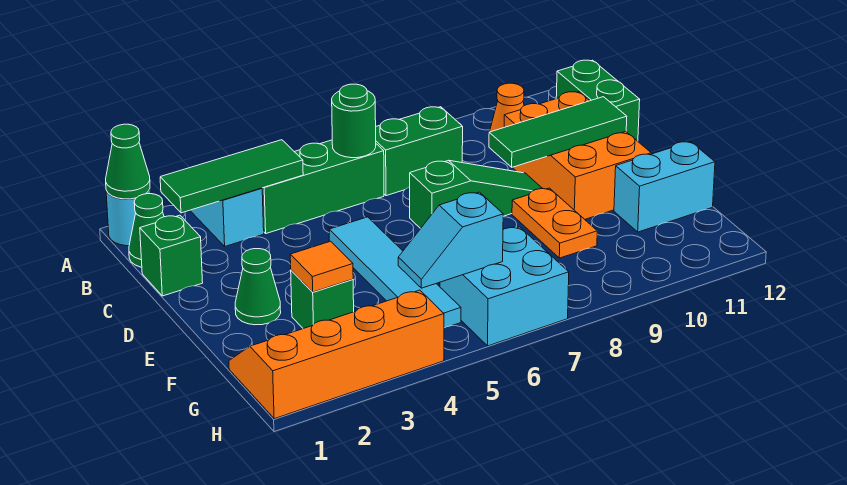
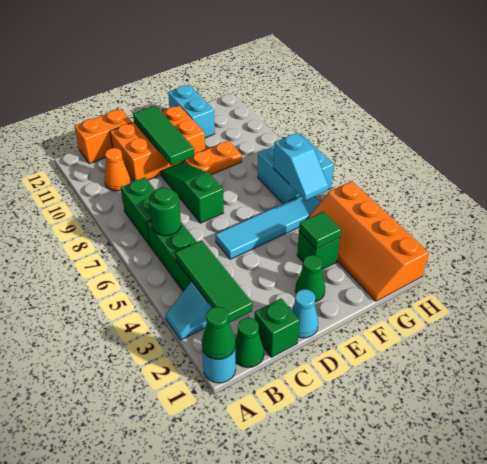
green brick B12:C12 level 1 -> orange brick B12:C12 level 1
none -> cyan cone D1 level 1
orange tile F3 level 2 -> green tile F3 level 2

